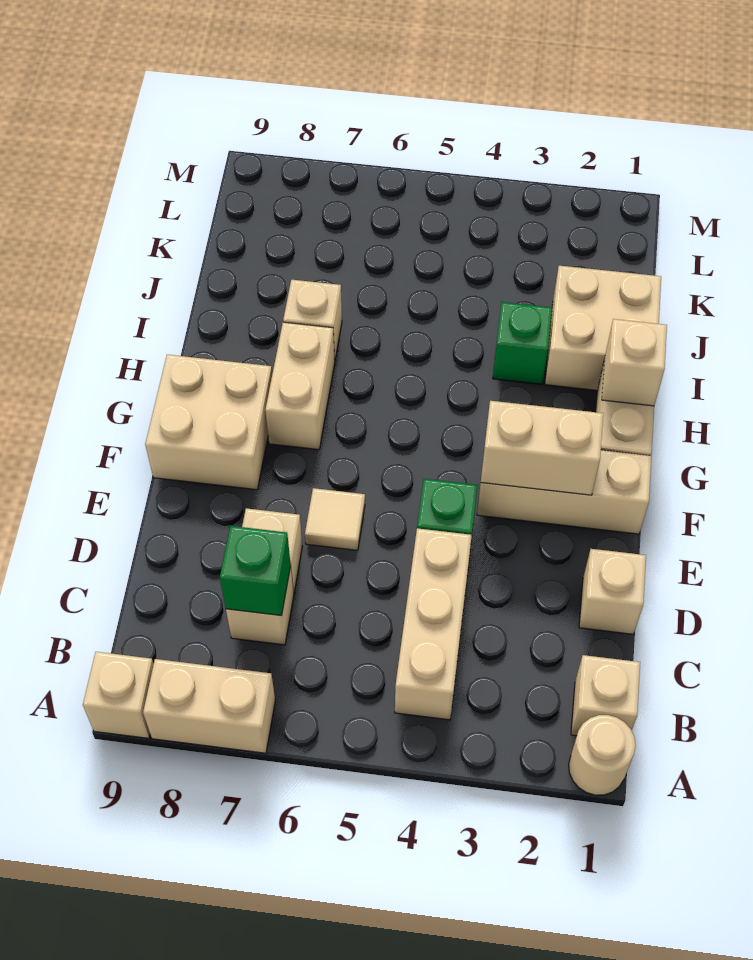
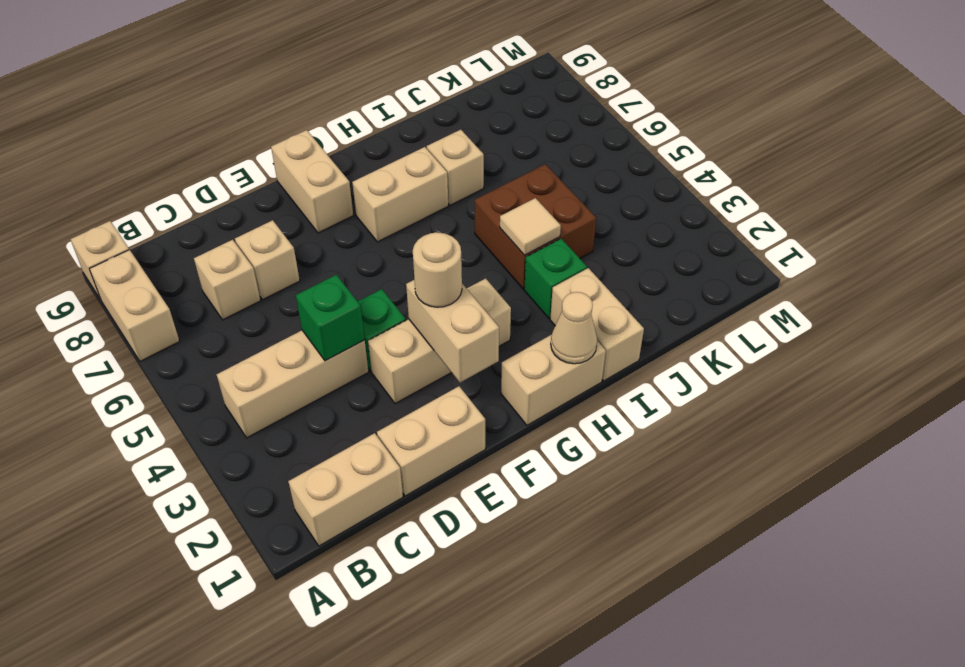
tan round brick A1 level 1 -> tan round brick F3 level 3
tan brick B1 level 1 -> tan brick B1:C1 level 1
green brick C7 level 2 -> green brick D4 level 2
tan brick D1 level 1 -> tan brick D1:E1 level 1
tan tile E6 level 1 -> tan tile I4 level 2
tan brick F1:F3 level 1 -> tan brick E3:G3 level 1
tan brick F8:G9 level 1 -> tan brick F8:F9 level 1
tan brick H1 level 2 -> tan cone H1 level 2
tan brick I1:J2 level 1 -> tan brick I1:I2 level 1
none -> brown brick I4:J5 level 1

